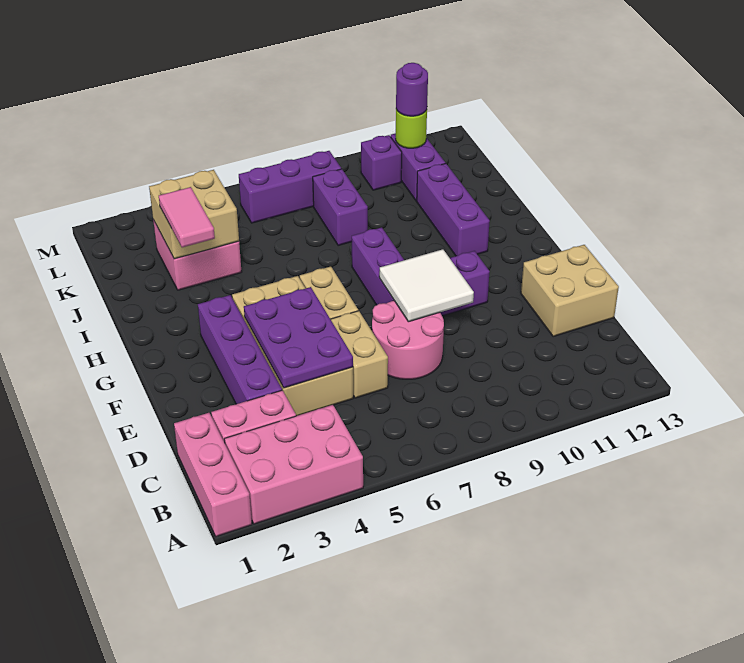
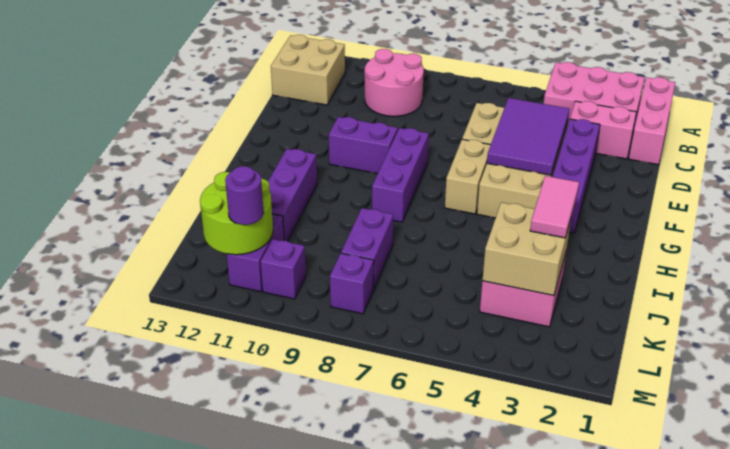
purple plate D4:F5 level 2 -> purple tile D4:F5 level 2
pink round brick D7:E8 level 1 -> pink round brick B9:C10 level 1
tan brick D12:E13 level 1 -> tan brick B12:C13 level 1
white tile E8:F9 level 2 -> none
purple brick L6:L8 level 1 -> purple brick L8 level 1
lime round brick L11 level 2 -> lime round brick K11:L12 level 2

